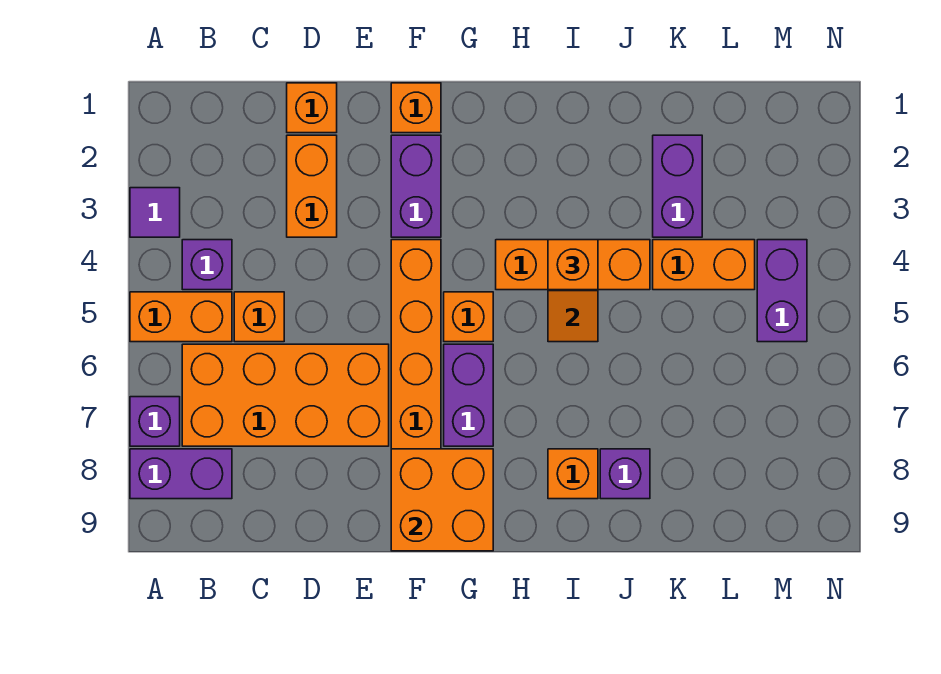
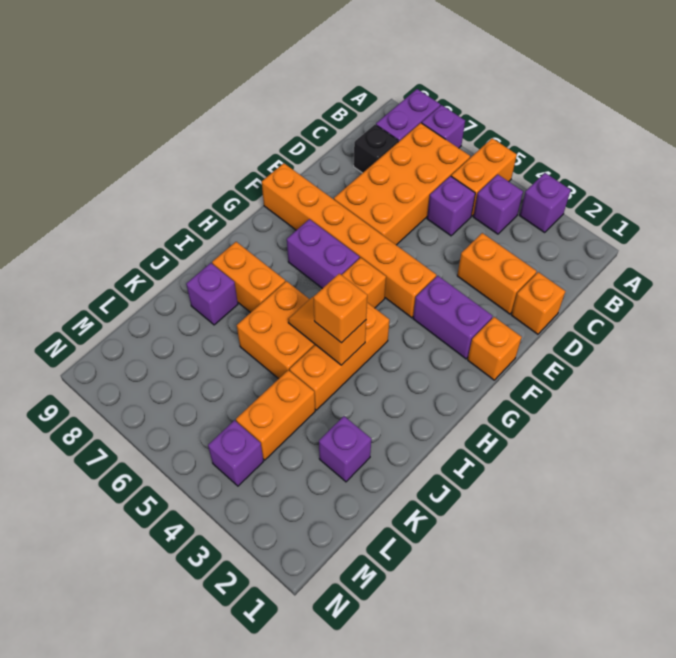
purple tile A3 level 1 -> purple brick A3 level 1
orange brick C5 level 1 -> purple brick C5 level 1
none -> black brick C8 level 1
orange brick F8:G9 level 2 -> orange brick I5:J6 level 1
orange brick I8 level 1 -> orange brick I7:I8 level 1
purple brick K2:K3 level 1 -> purple brick K2 level 1
purple brick M4:M5 level 1 -> purple brick M4 level 1

